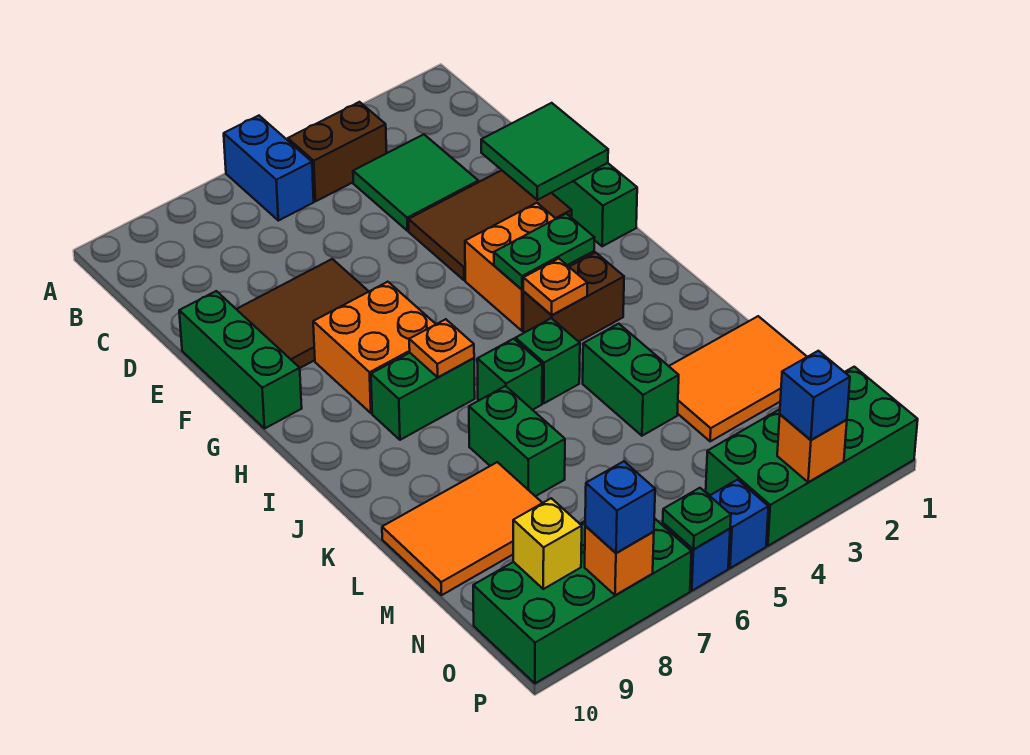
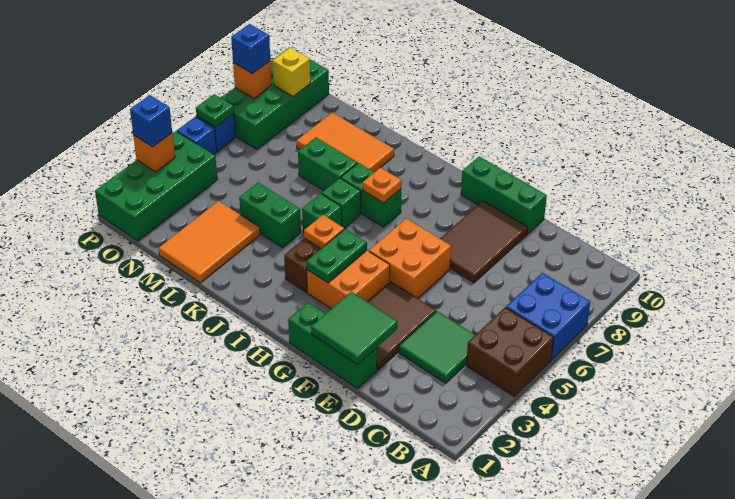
blue brick A6:B6 level 1 -> blue brick A6:B7 level 1
brown brick B4:B5 level 1 -> brown brick A4:B5 level 1
orange brick G7:H8 level 1 -> orange brick F5:G6 level 1
green brick I7:I8 level 1 -> green brick I7:J7 level 1
orange tile L8:M10 level 1 -> orange tile K8:M9 level 1

